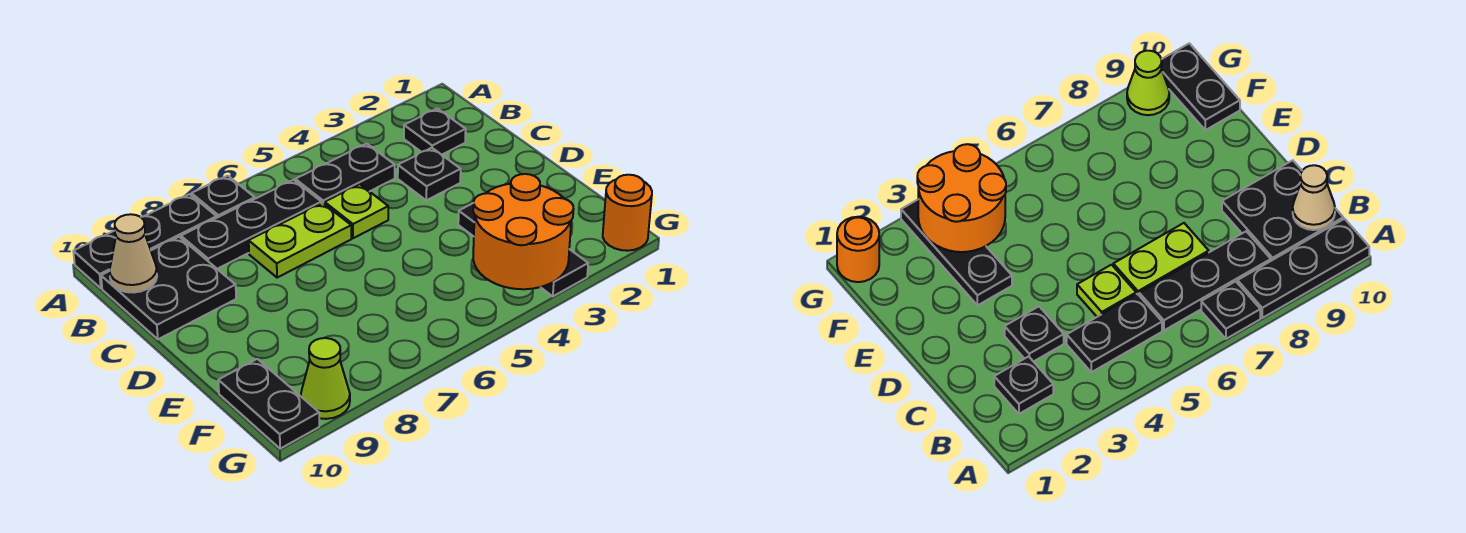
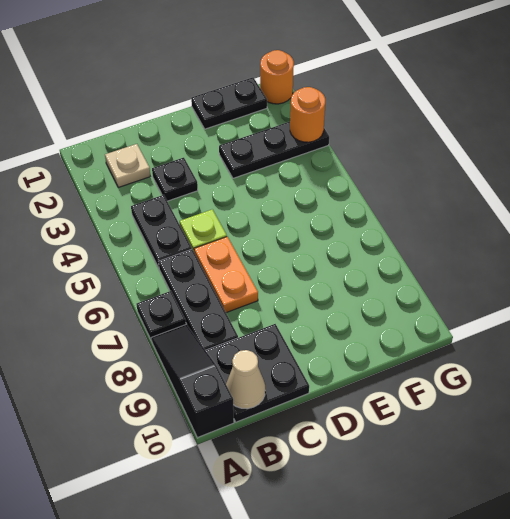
black plate A8:A10 level 1 -> black slope A8:A10 level 1 top 10
black plate B2 level 1 -> tan plate B2 level 1
lime plate C6:C7 level 1 -> orange plate C6:C7 level 1
orange round brick F3:G4 level 2 -> orange round brick G3 level 2
black plate F10:G10 level 1 -> black plate E1:F1 level 1
lime cone G9 level 1 -> none

